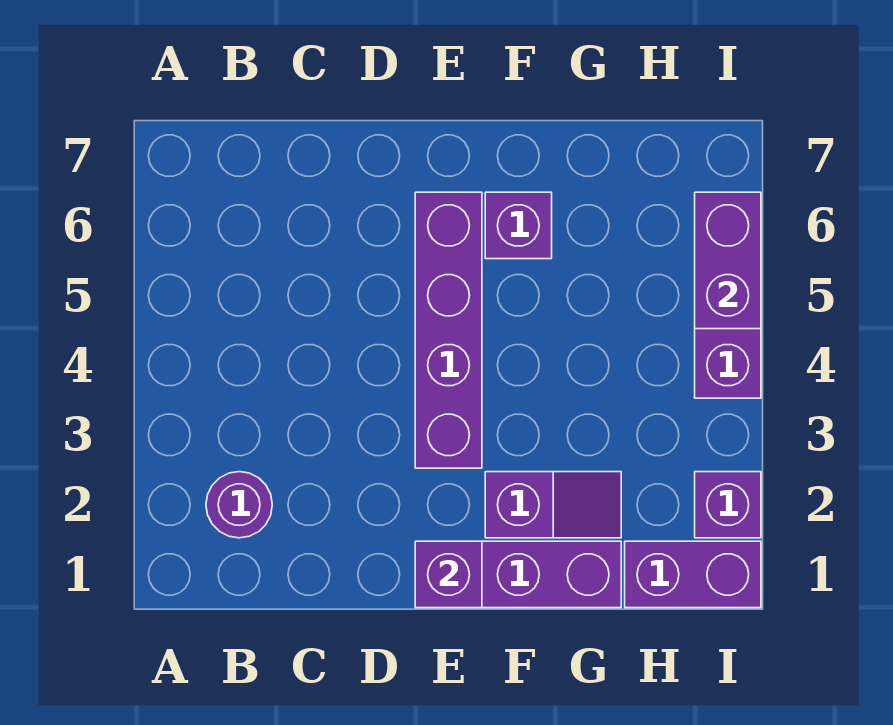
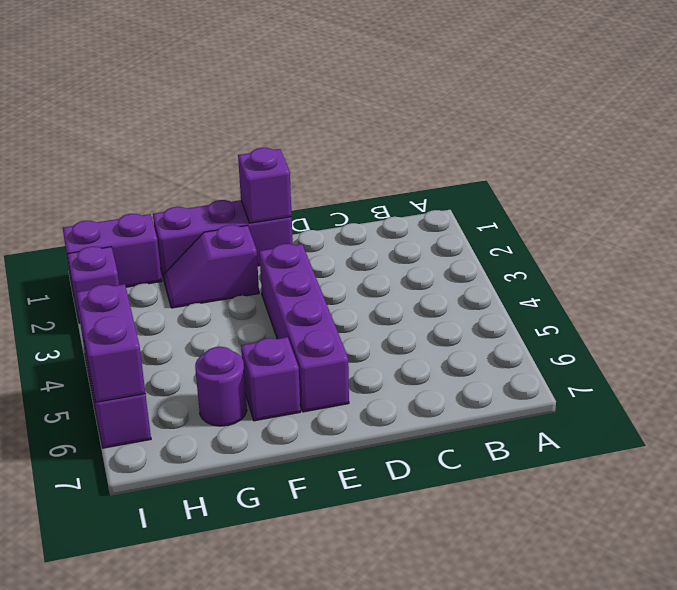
purple round brick B2 level 1 -> purple round brick G6 level 1

